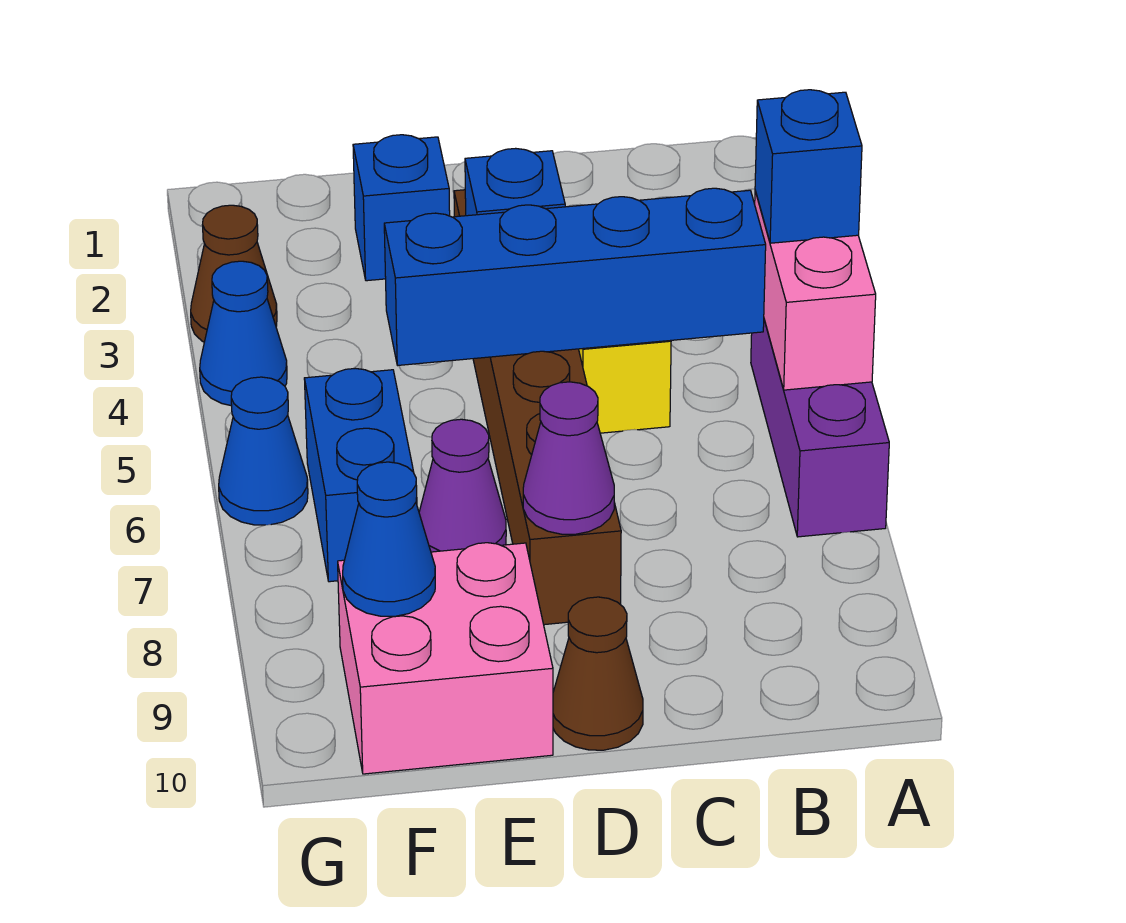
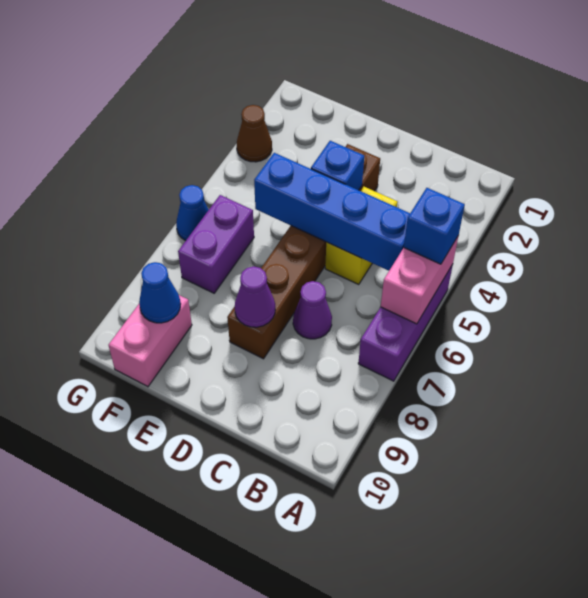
brown cone D10 level 1 -> none
blue brick E2 level 1 -> none
purple cone E7 level 1 -> purple cone C7 level 1
pink brick E9:F10 level 1 -> pink brick F9:F10 level 1
blue brick F6:F7 level 1 -> purple brick F6:F7 level 1
blue cone G4 level 1 -> none

